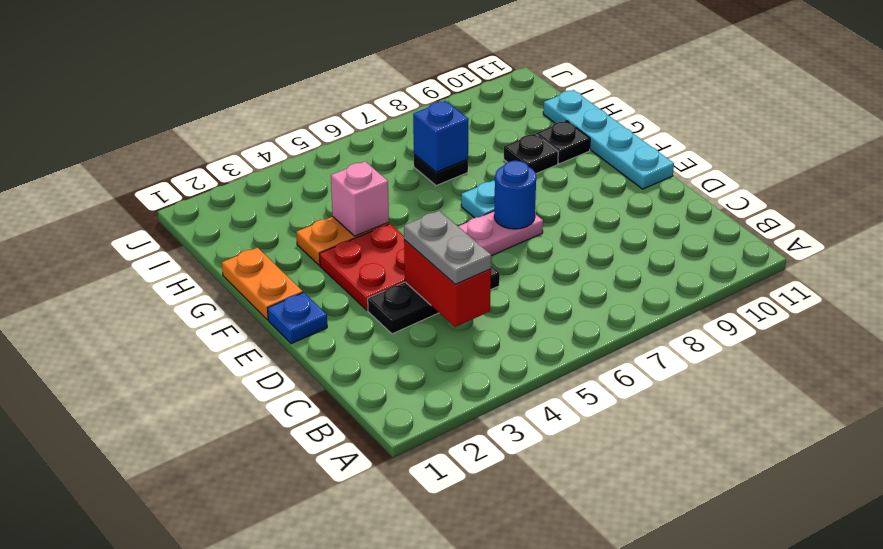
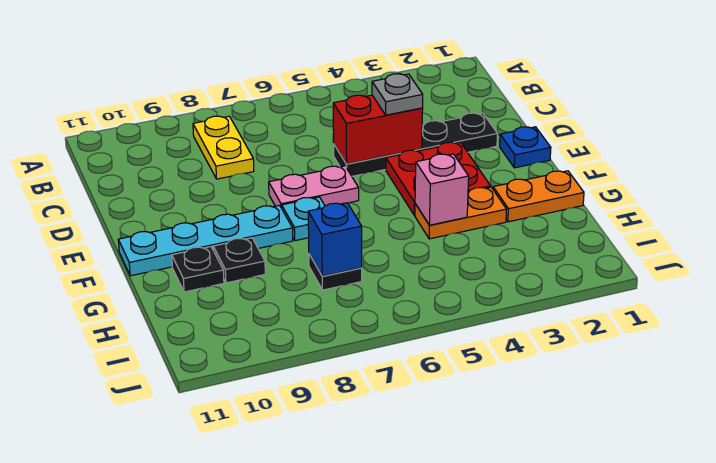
none -> yellow plate B8:C8 level 1
red brick C4:D4 level 2 -> red brick D4:D5 level 2
grey plate C4:D4 level 3 -> grey plate D4 level 3
black plate D3:D5 level 1 -> black plate D2:D5 level 1
blue round brick E7 level 2 -> none
cyan plate E11:H11 level 1 -> cyan plate F8:F11 level 1
orange plate F1:G1 level 1 -> orange plate G1:G2 level 1

